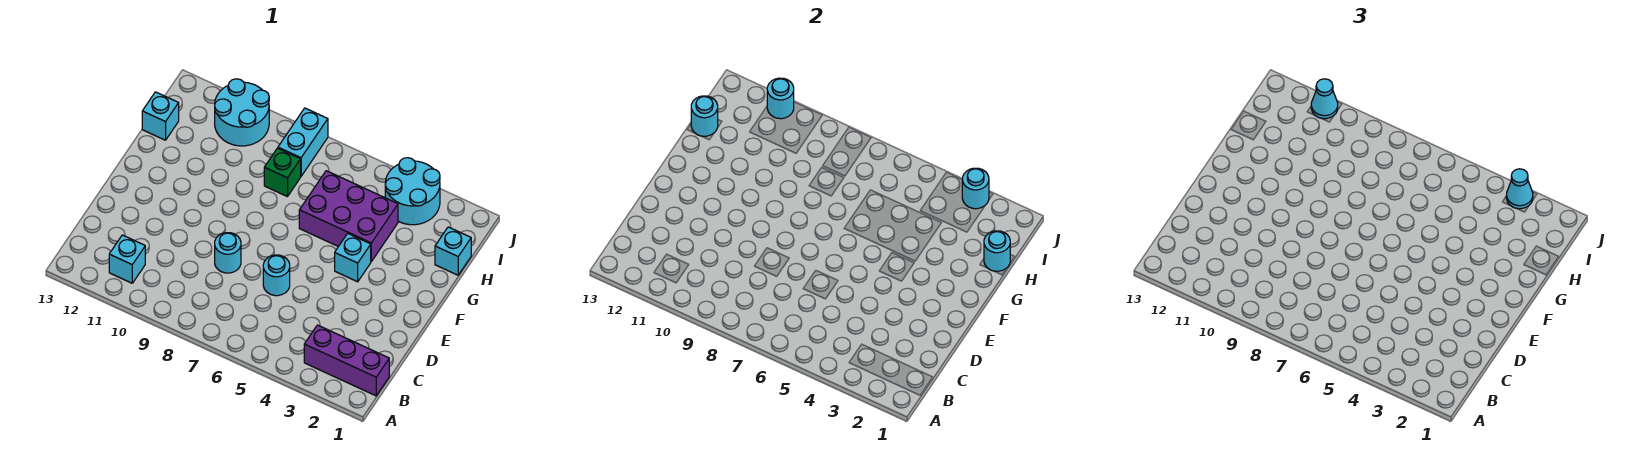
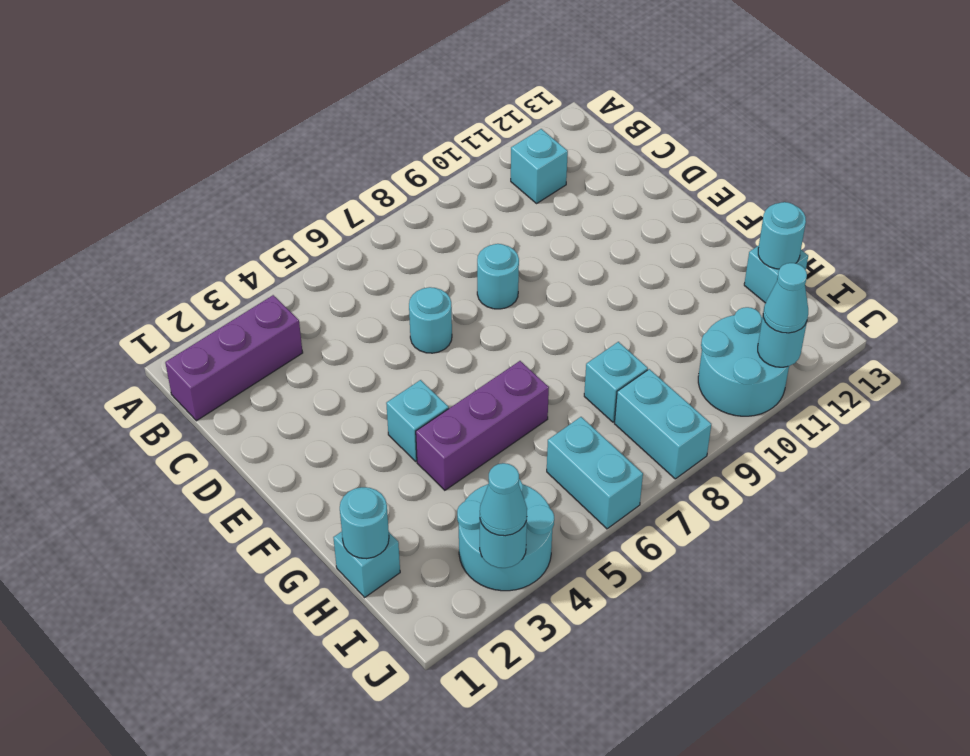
purple brick G4:H6 level 1 -> purple brick G4:G6 level 1
green brick H8 level 1 -> cyan brick H8 level 1
none -> cyan brick I6:J6 level 1

